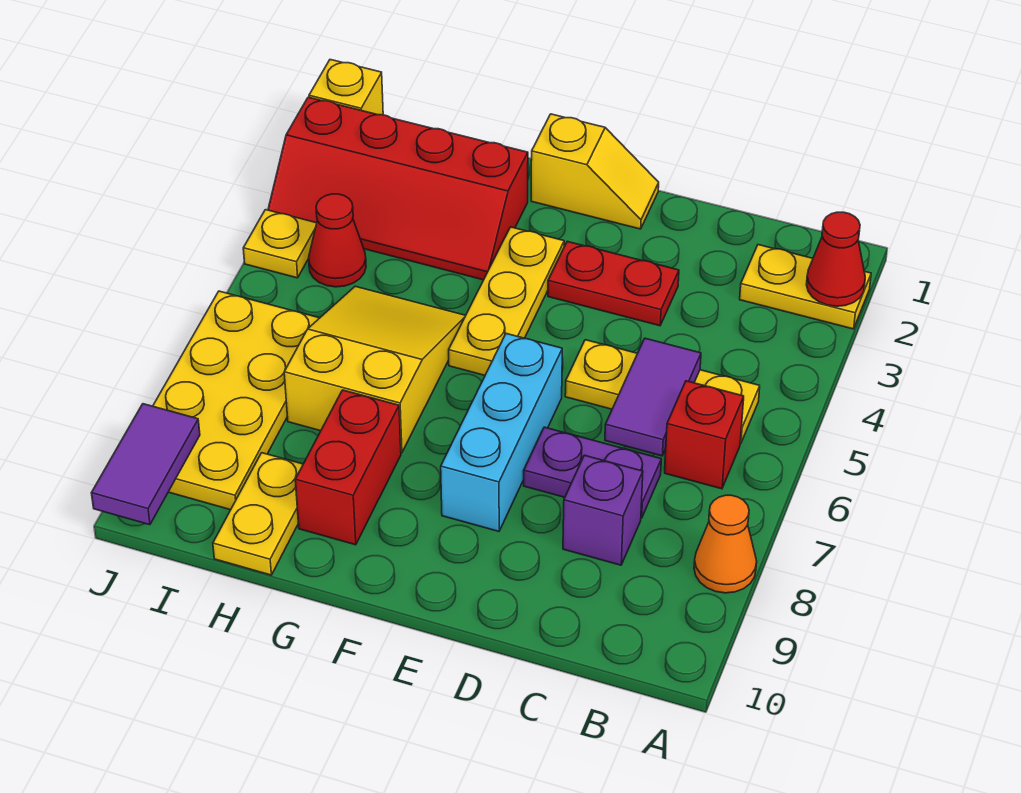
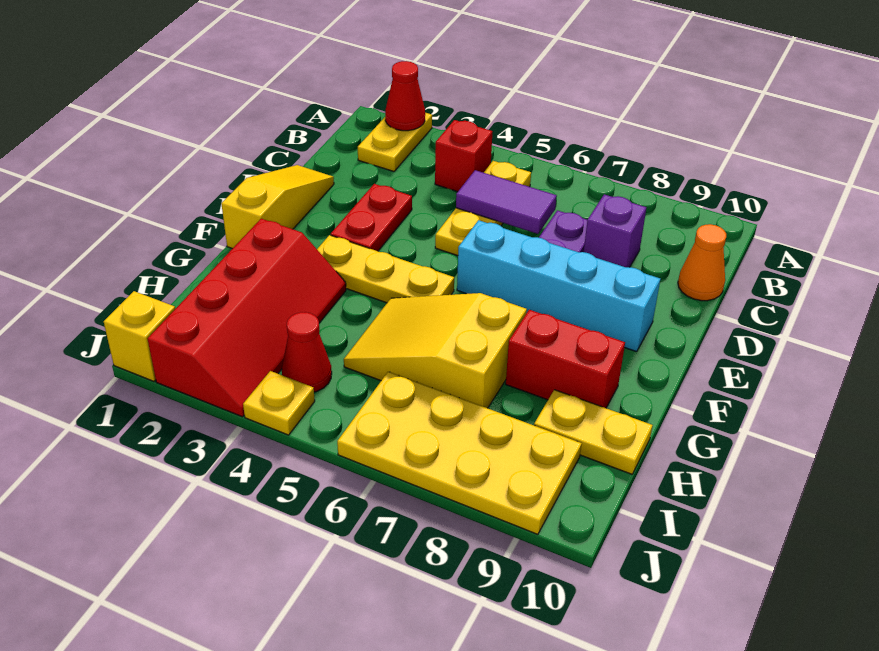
orange cone A8 level 1 -> orange cone C10 level 1
red brick B6 level 1 -> red brick B4 level 1
yellow slope E1:F1 level 1 top F -> yellow slope D1:F1 level 1 top F
cyan brick E6:E8 level 1 -> cyan brick E6:E9 level 1
purple tile J9:J10 level 2 -> none

